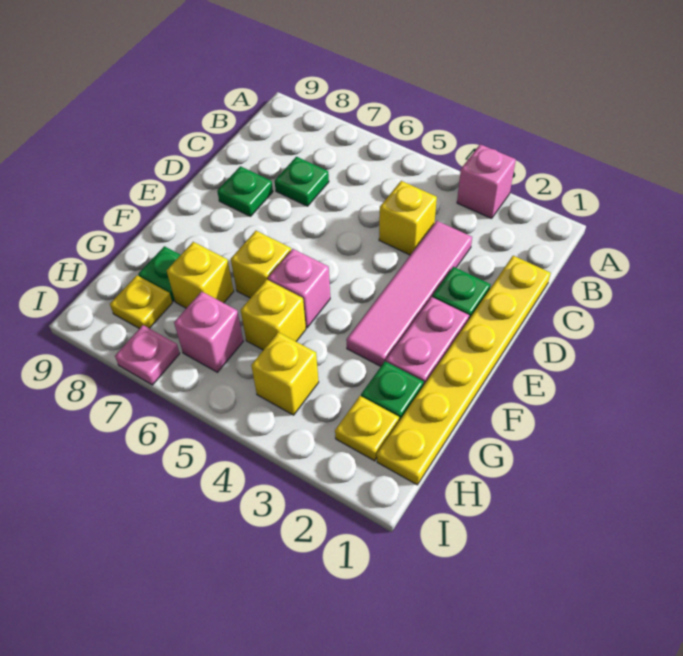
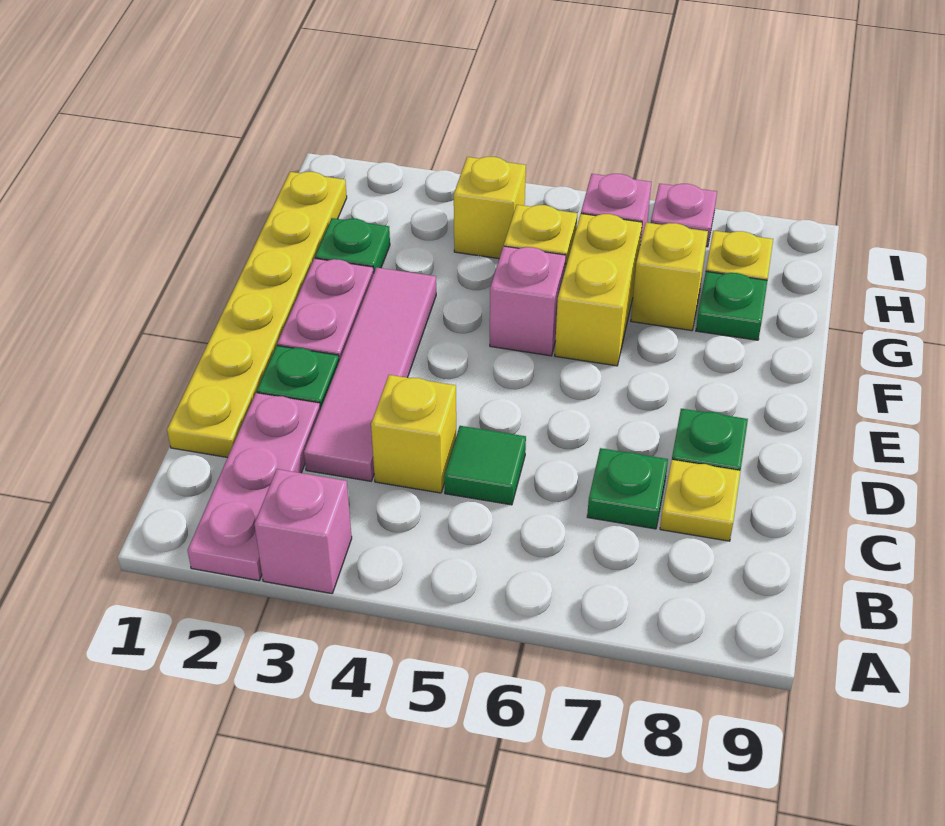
none -> pink plate A2:C2 level 1
none -> green tile C5 level 1
yellow brick F6 level 1 -> yellow brick F6:G6 level 1
yellow plate H2 level 1 -> yellow plate C8 level 1

